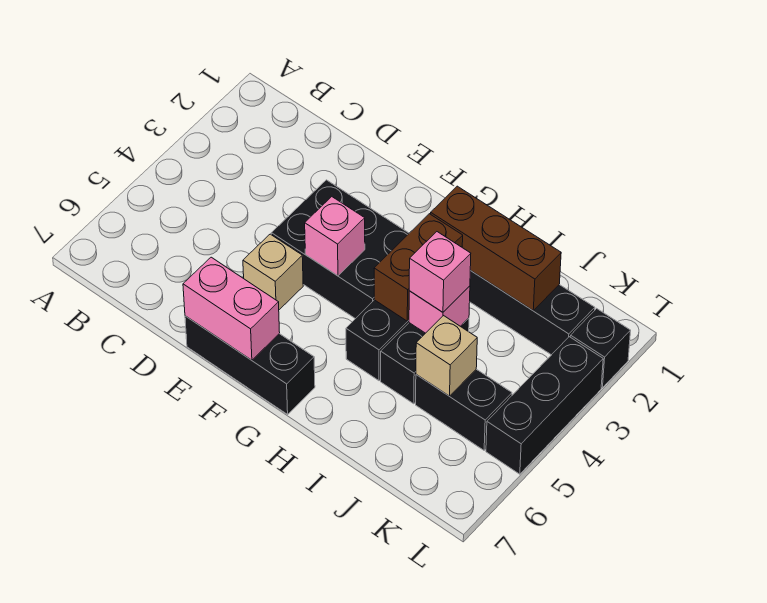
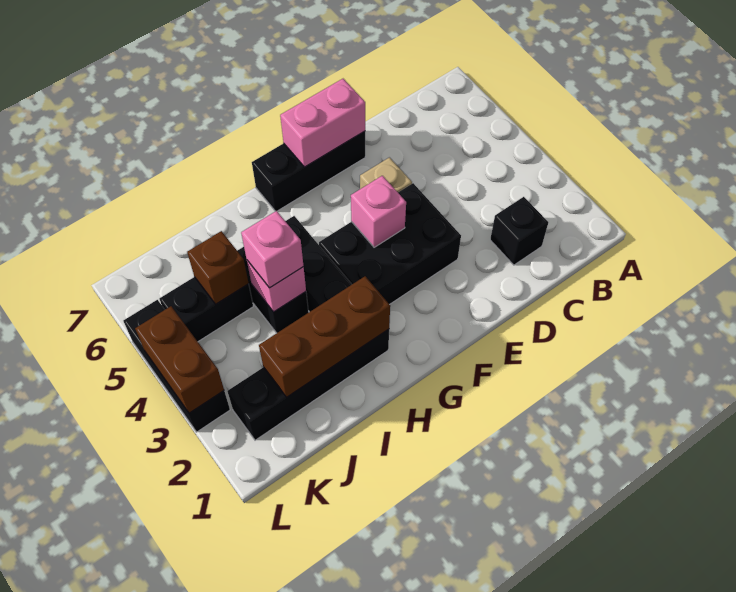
brown brick H3:H4 level 2 -> brown brick L3:L4 level 2
tan brick J5 level 2 -> brown brick J5 level 2
black brick L2 level 1 -> black brick C2 level 1

